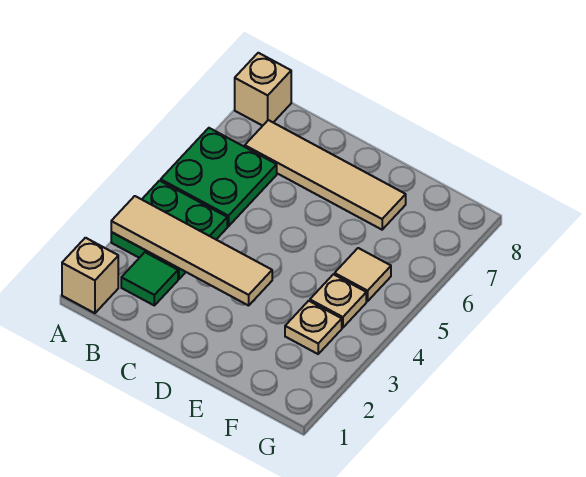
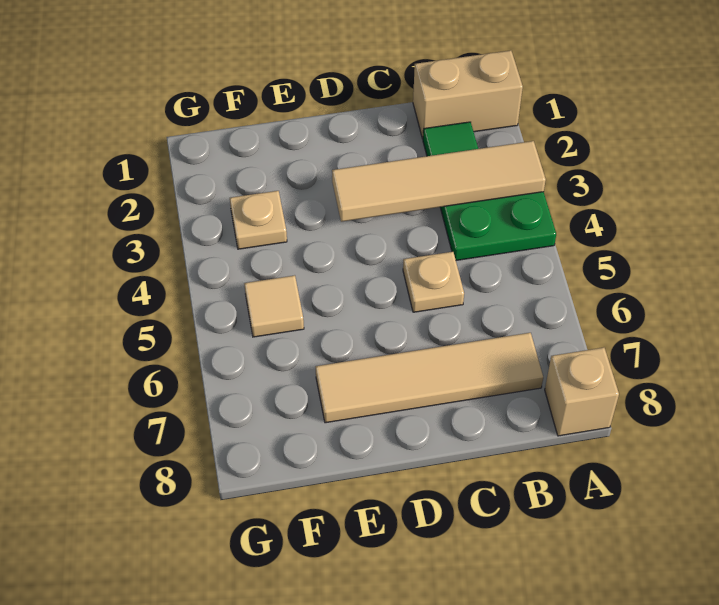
tan brick A1 level 1 -> tan brick A1:B1 level 1
green plate A5:B6 level 1 -> none
tan plate F4 level 1 -> tan plate C5 level 1

